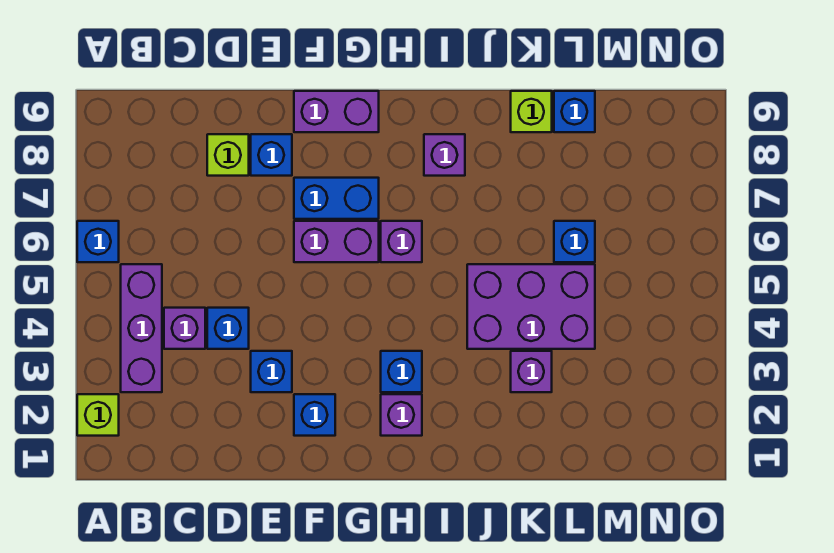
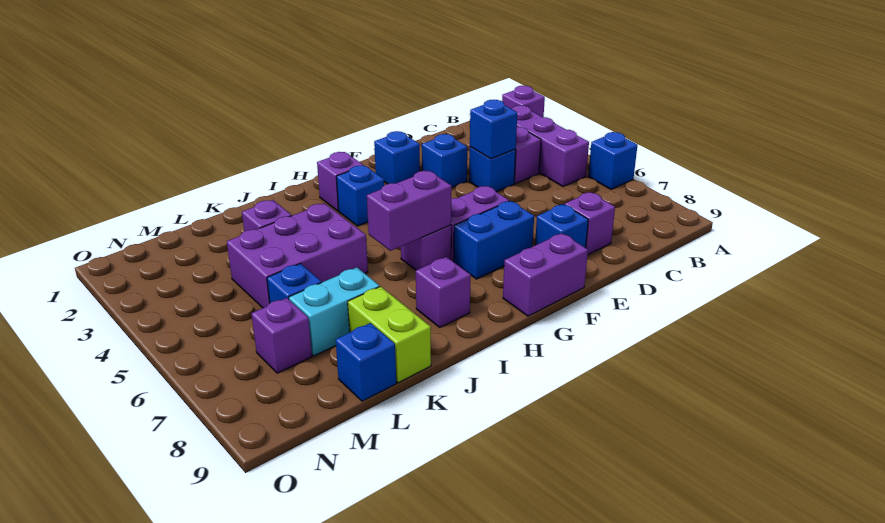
lime brick A2 level 1 -> purple brick A2 level 1
none -> blue brick D4 level 2
lime brick D8 level 1 -> purple brick D8 level 1
none -> purple brick H6:I6 level 2
none -> cyan brick K7:L7 level 1
lime brick K9 level 1 -> lime brick K8:K9 level 1
none -> purple brick M7 level 1

